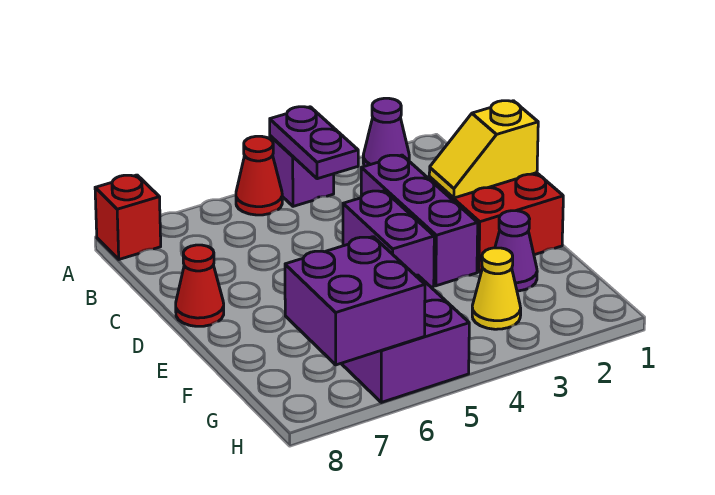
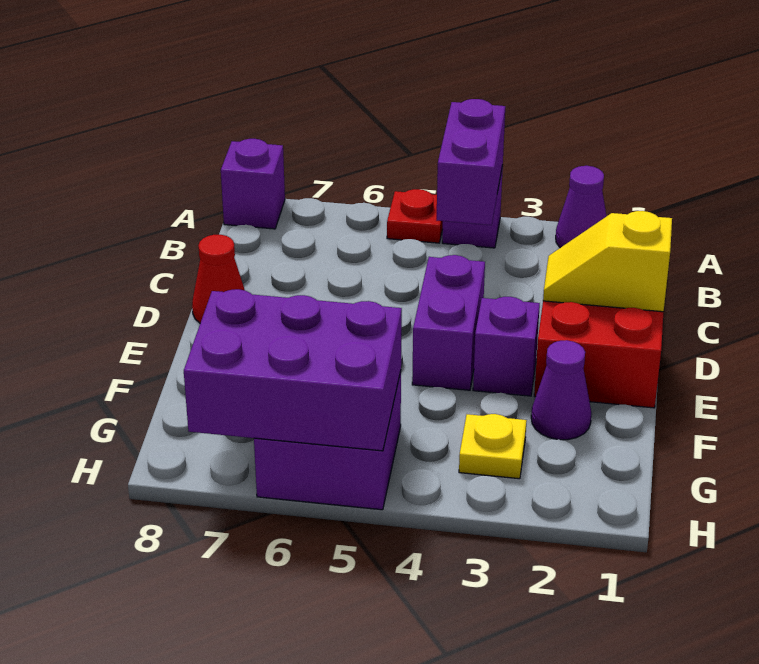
purple plate A4:B4 level 2 -> purple brick A4:B4 level 2
red cone A5 level 1 -> red plate A5 level 1
red brick A8 level 1 -> purple brick A8 level 1
purple brick C3:E3 level 1 -> purple brick E3 level 1
yellow cone G3 level 1 -> yellow plate G3 level 1
purple brick G6:H7 level 2 -> purple brick G5:H7 level 2

